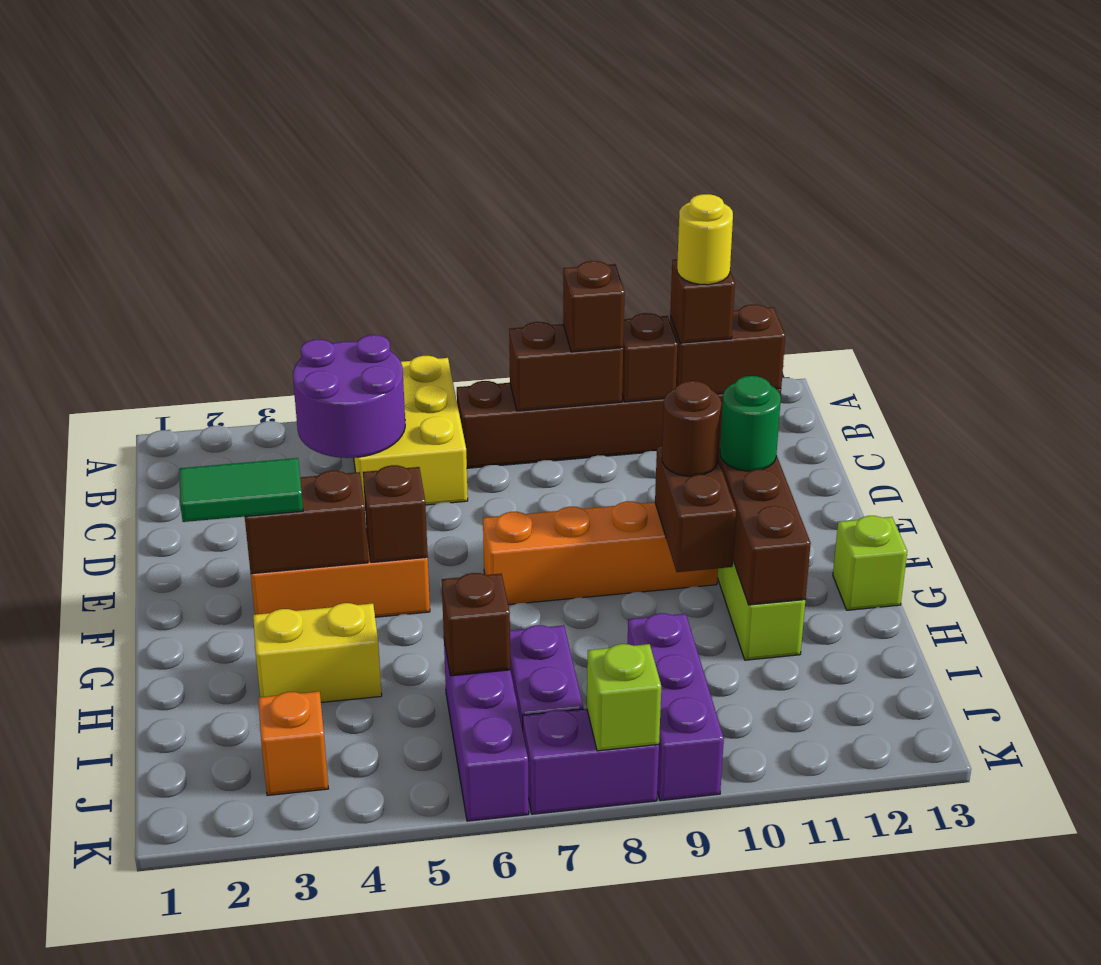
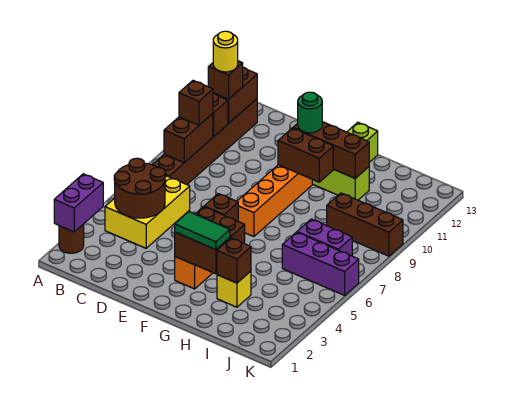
yellow brick A5:C6 level 1 -> yellow brick B4:C6 level 1
purple round brick B4:C5 level 2 -> brown round brick B4:C5 level 2
green tile F2:F3 level 3 -> green tile F3:G3 level 3
brown brick F3:F4 level 2 -> brown brick F3:G4 level 2
brown round brick F10 level 3 -> brown round brick A2 level 1
yellow brick H3:H4 level 1 -> yellow brick H3 level 1
brown brick I6 level 2 -> brown brick H3 level 2
purple brick I9:K9 level 1 -> brown brick I9:K9 level 1
orange brick J3 level 1 -> none
purple brick K7:K8 level 1 -> purple brick A2:A3 level 2
lime brick K8 level 2 -> none

